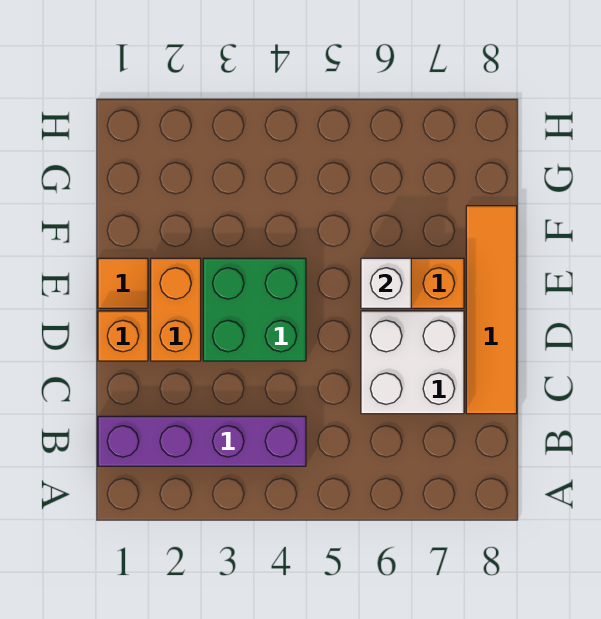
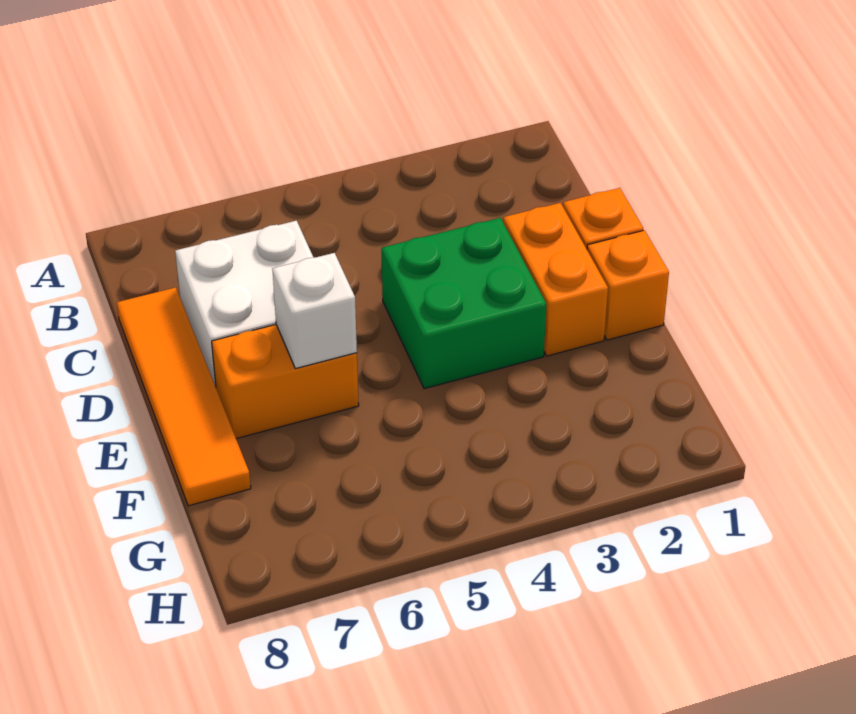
purple brick B1:B4 level 1 -> none
orange tile E1 level 1 -> orange brick E1 level 1

